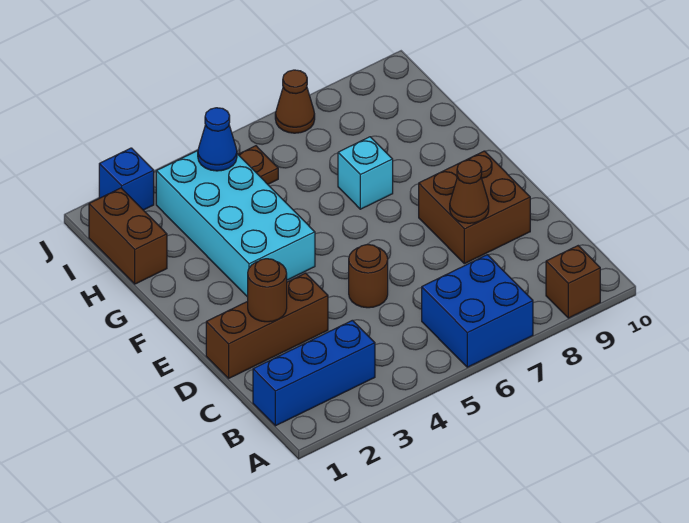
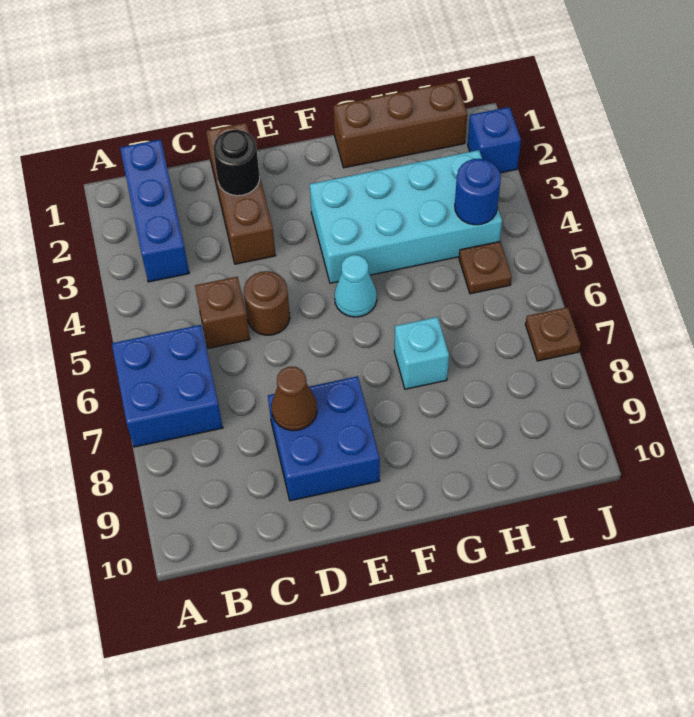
brown brick A9 level 1 -> brown brick C5 level 1
brown round brick D2 level 2 -> black round brick D2 level 2
brown brick D8:E9 level 1 -> blue brick D8:E9 level 1
none -> cyan cone F5 level 1
brown brick H1:I1 level 1 -> brown brick G1:I1 level 1
blue cone I4 level 2 -> blue round brick I4 level 2
brown cone J7 level 1 -> brown plate J7 level 1

